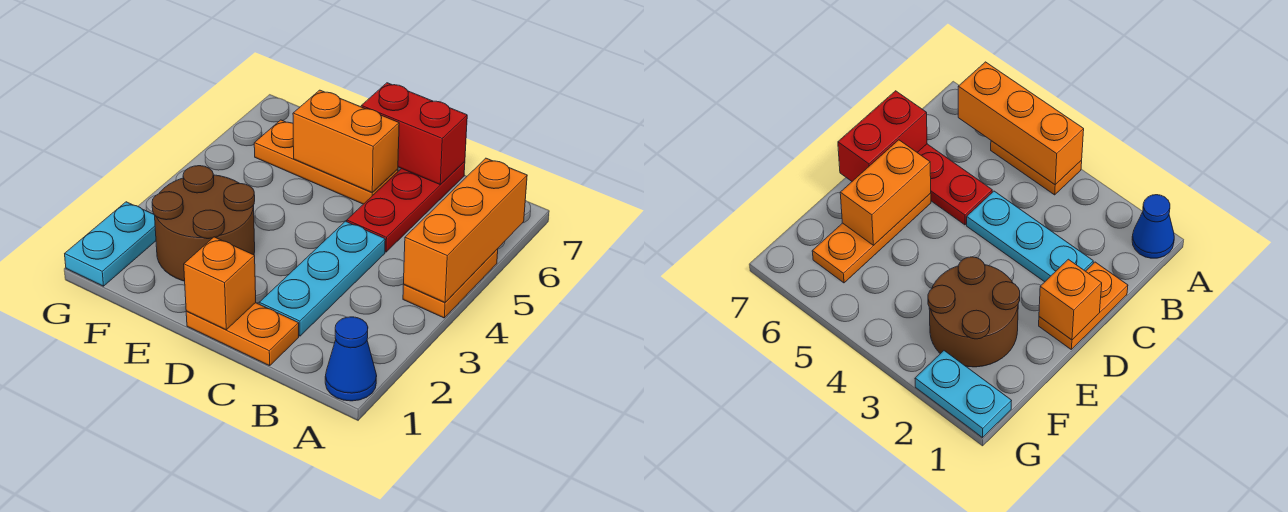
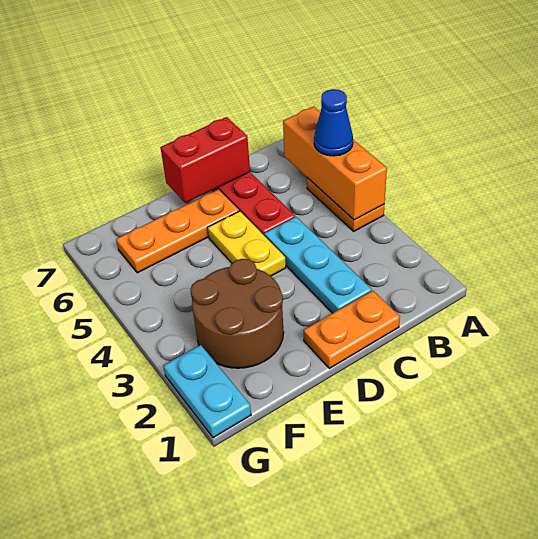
blue cone A1 level 1 -> blue cone A5 level 3
orange brick D1 level 2 -> none
none -> yellow plate D4:D5 level 1
orange brick D6:E6 level 2 -> none

